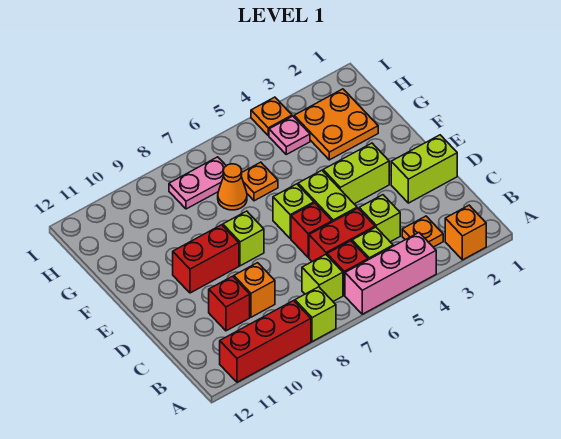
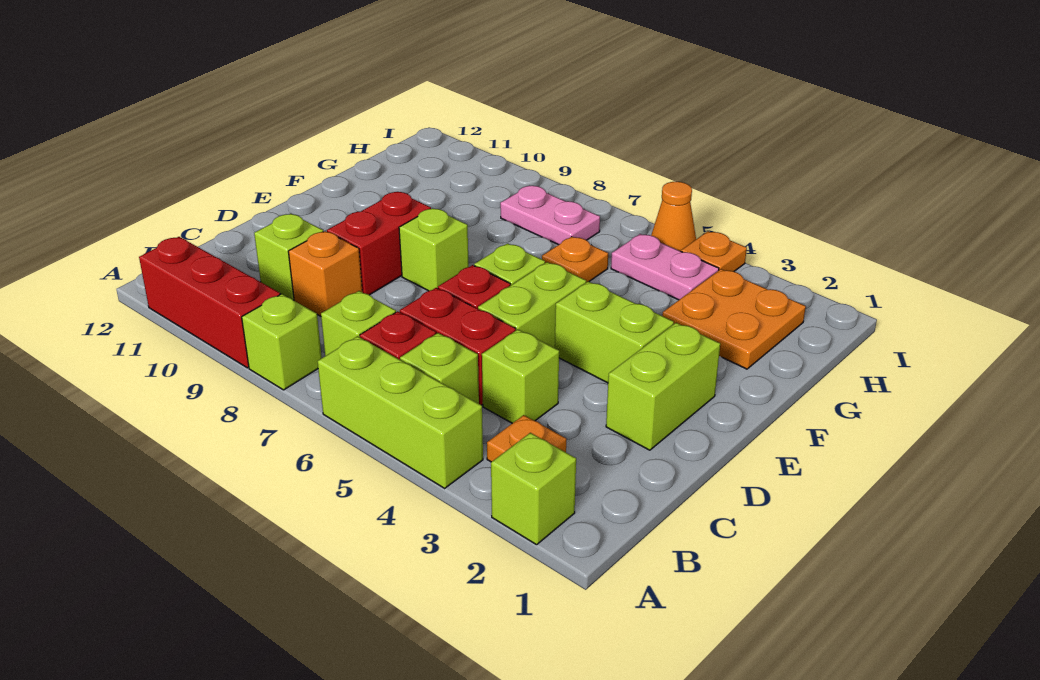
orange brick A2 level 1 -> lime brick A2 level 1
pink brick A4:A6 level 1 -> lime brick A4:A6 level 1
red brick C10 level 1 -> lime brick C10 level 1
lime brick D1:D2 level 1 -> lime brick D2:E2 level 1
red brick E9:E10 level 1 -> red brick D9:E9 level 1
orange cone G7 level 1 -> orange cone I5 level 1
pink plate H4 level 1 -> pink plate H4:H5 level 1

